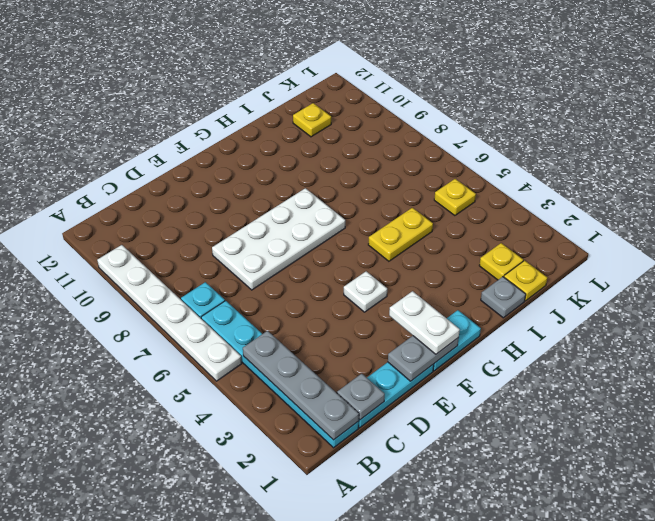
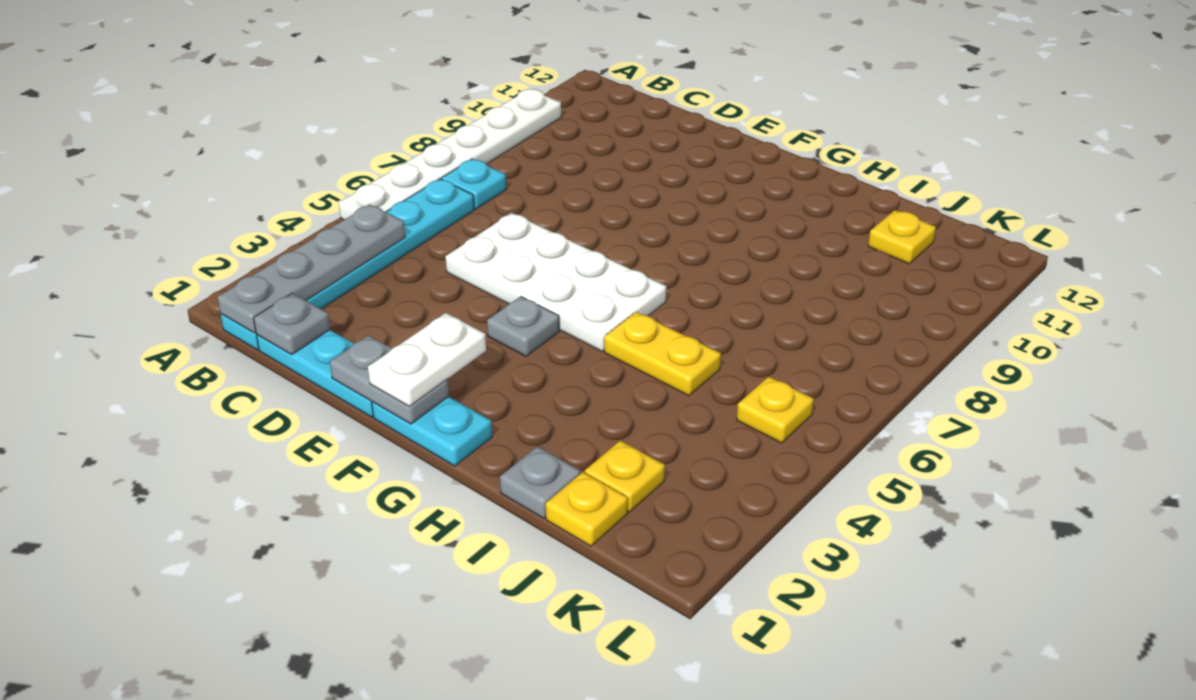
white plate D7:G8 level 1 -> white plate D5:G6 level 1
white plate F4 level 1 -> grey plate F4 level 1

